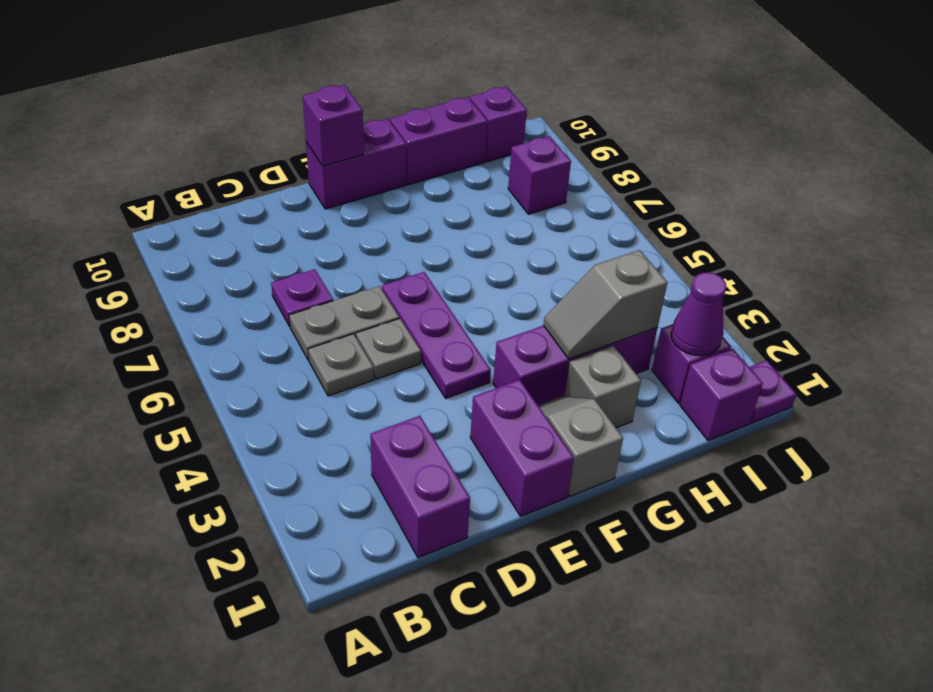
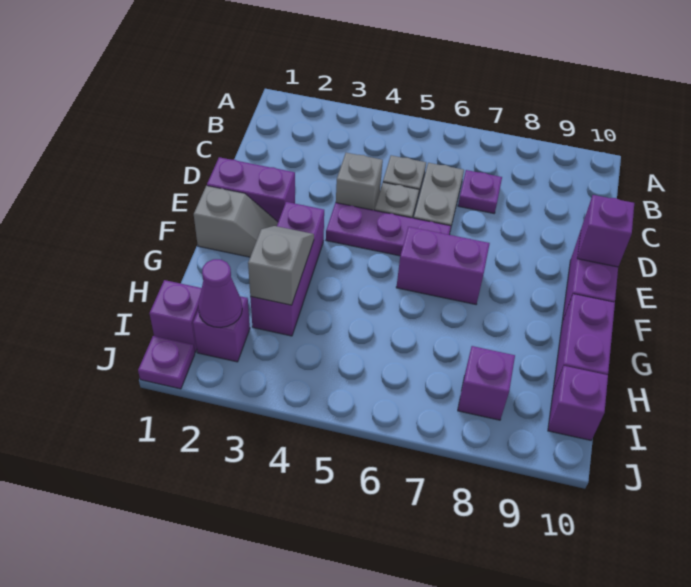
purple brick C1:C2 level 1 -> purple brick F6:F7 level 1
grey brick G2 level 1 -> grey brick D4 level 1

